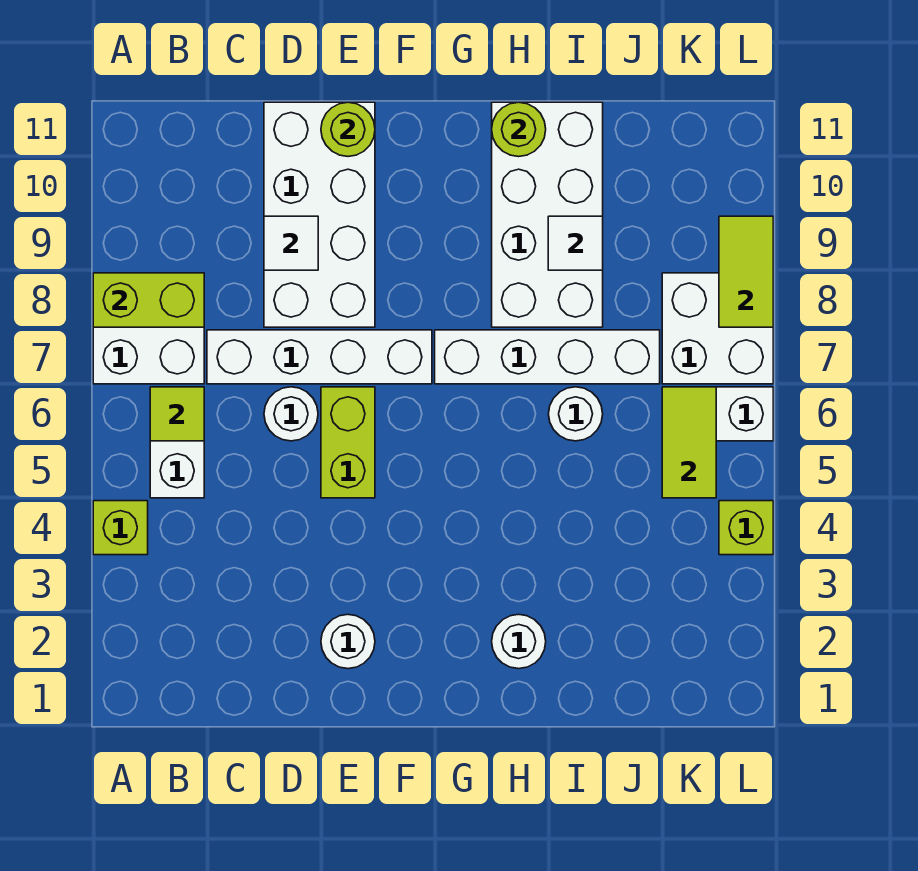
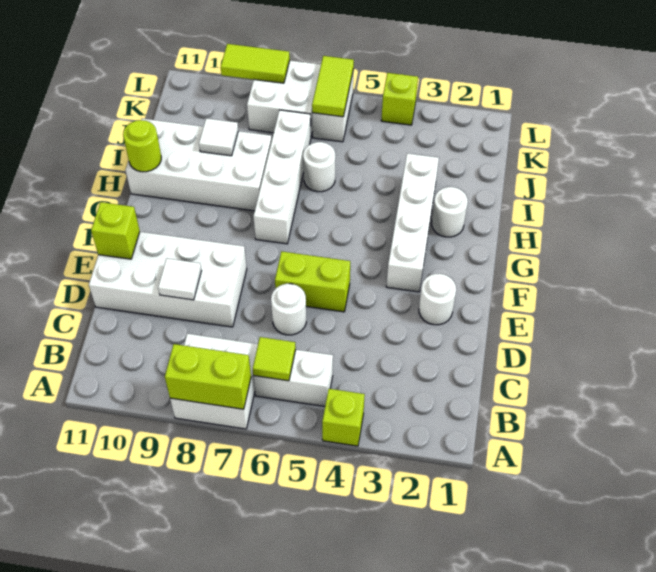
lime brick A8:B8 level 2 -> lime brick A7:A8 level 2
white brick C7:F7 level 1 -> white brick F3:I3 level 1
lime round brick E11 level 2 -> lime brick E11 level 2
lime tile K5:K6 level 2 -> lime tile K6:L6 level 2

